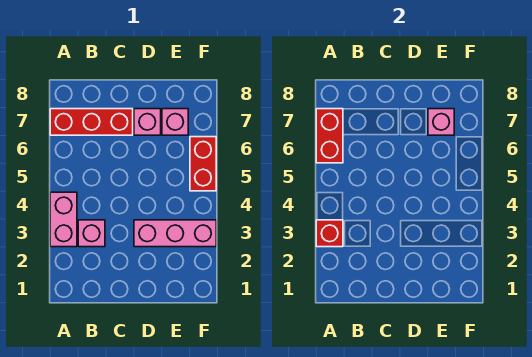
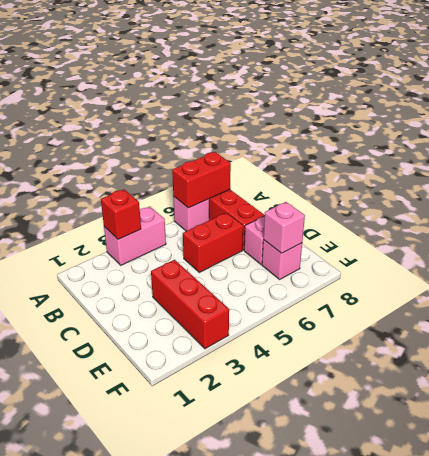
pink brick B3 level 1 -> pink brick A6 level 1
pink brick D3:F3 level 1 -> red brick D3:F3 level 1
red brick F5:F6 level 1 -> red brick C5:C6 level 1

